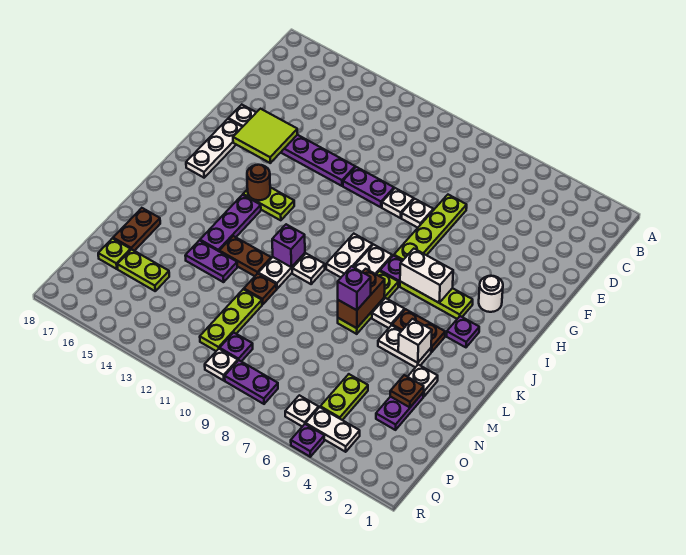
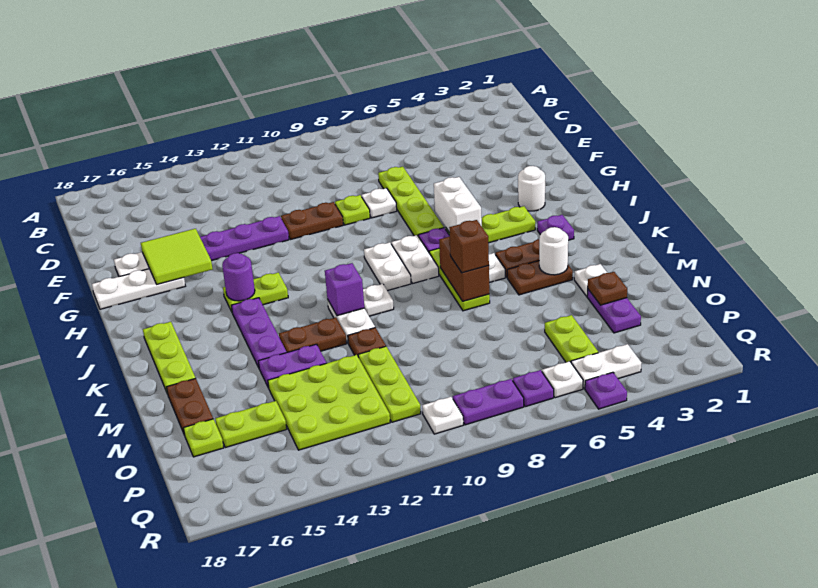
white plate F9 level 1 -> lime plate F9 level 1
purple plate F10:F11 level 1 -> brown plate F10:F11 level 1
white plate G17:I17 level 1 -> white plate G16:G18 level 1
white brick I5:I6 level 2 -> white brick H6:I6 level 2
brown round brick I14 level 2 -> purple round brick I14 level 2
none -> lime plate J17:L17 level 1
white plate L4:L5 level 1 -> brown plate L4:L5 level 1
white brick L4 level 2 -> white round brick L4 level 2
purple brick L7 level 3 -> brown brick L7 level 3
none -> lime plate N12:P14 level 1
purple plate P10 level 1 -> purple plate Q7 level 1

